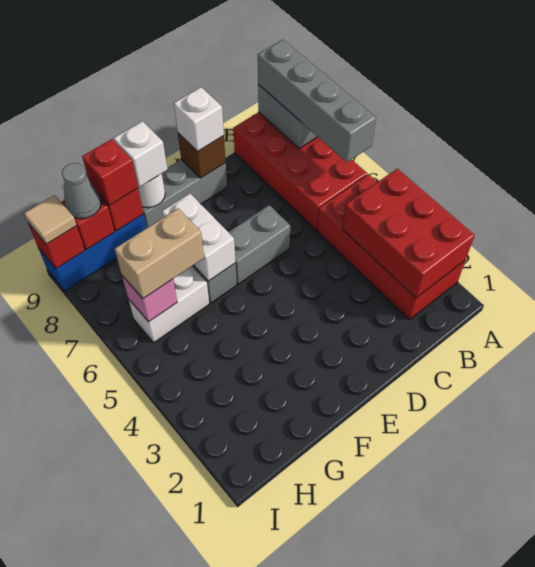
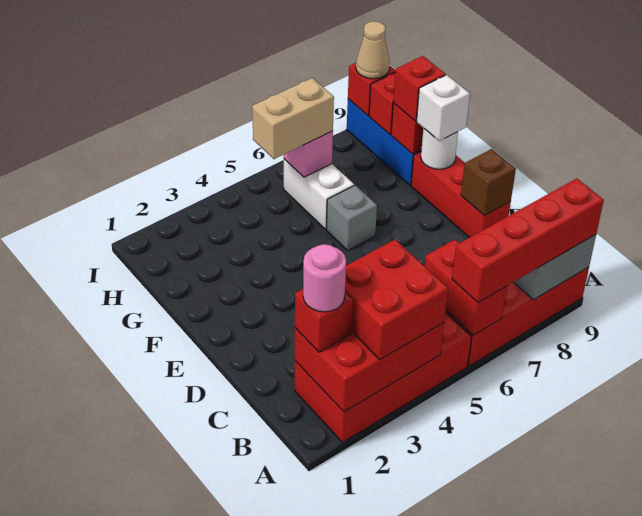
none -> red brick A3:B4 level 3
none -> red brick A6:B6 level 2
grey brick A6:A9 level 3 -> red brick A6:A9 level 3
none -> red brick B2 level 3
none -> pink round brick B2 level 4
grey brick D6:E6 level 1 -> none
grey brick D9:F9 level 1 -> red brick D9:F9 level 1
white brick D9 level 3 -> none
white brick F6:F7 level 2 -> none
tan brick G6:H6 level 3 -> tan brick H5:H6 level 3
grey cone H9 level 3 -> none
tan tile I9 level 3 -> tan cone I9 level 3

